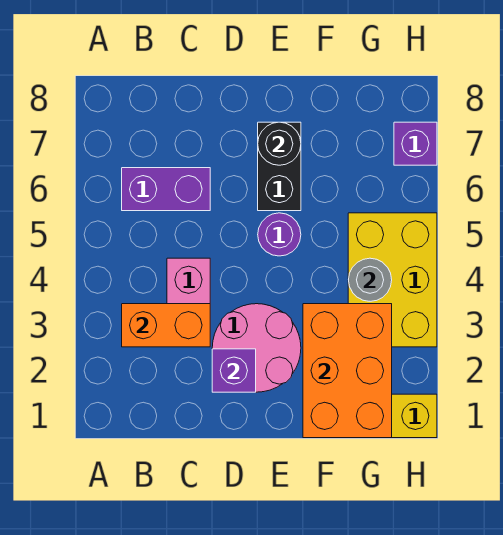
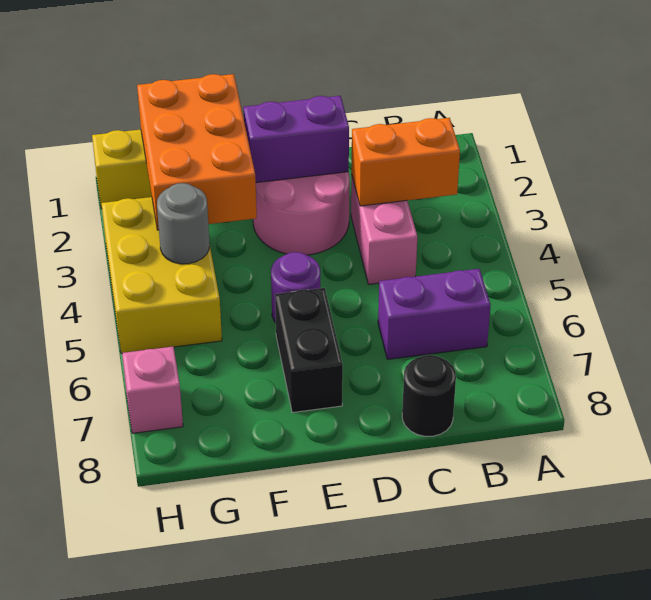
purple brick D2 level 2 -> purple brick D2:E2 level 2
black round brick E7 level 2 -> black round brick C8 level 1
purple brick H7 level 1 -> pink brick H7 level 1

